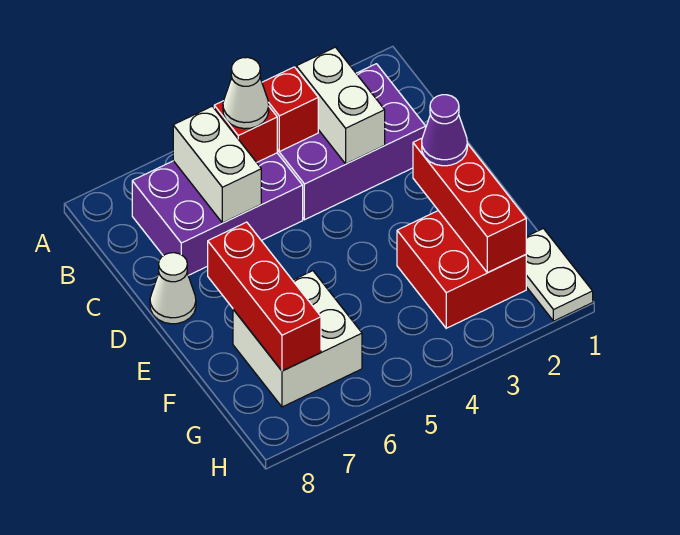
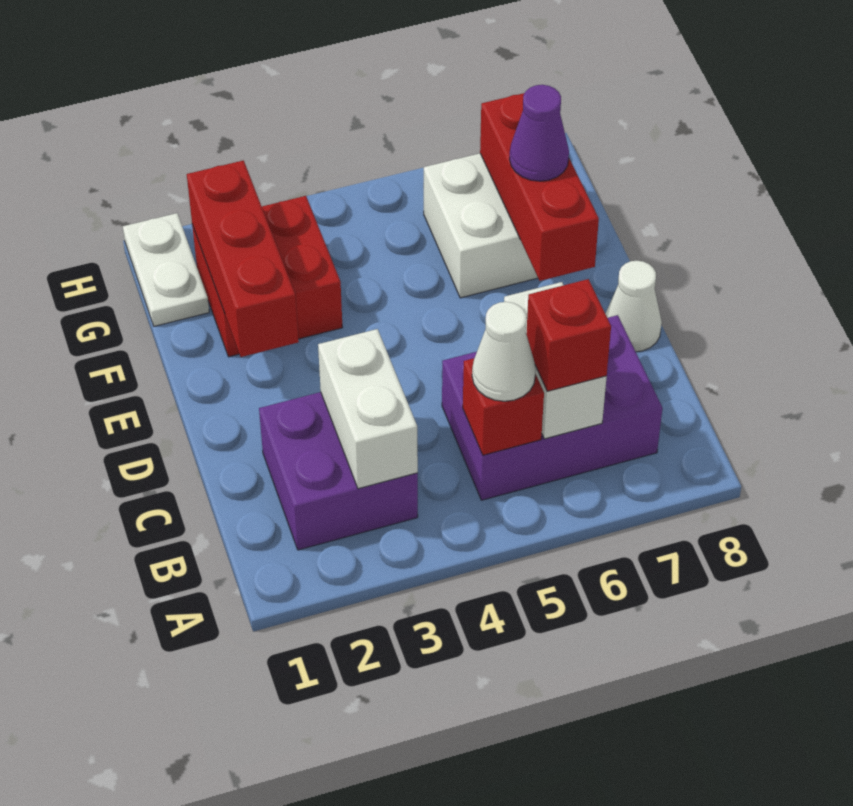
purple brick B2:C4 level 1 -> purple brick B2:C3 level 1
red brick B4 level 2 -> red brick B6 level 3
purple cone E2 level 3 -> purple cone F7 level 3

